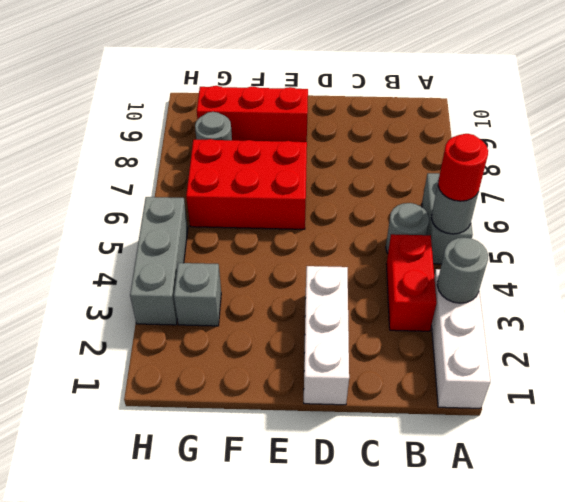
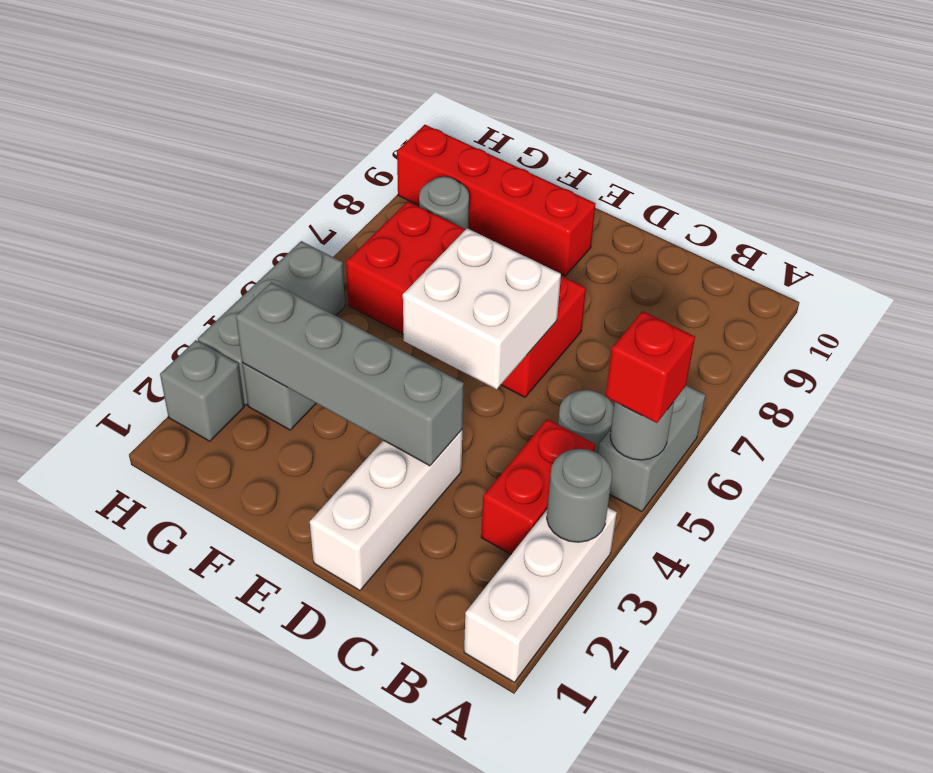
red round brick A5 level 3 -> red brick A5 level 3
none -> grey brick D3:G3 level 2
none -> white brick D5:E6 level 2
red brick E6:G7 level 1 -> red brick D6:G7 level 1
red brick E9:G9 level 1 -> red brick E9:H9 level 1
none -> grey brick H2 level 1

